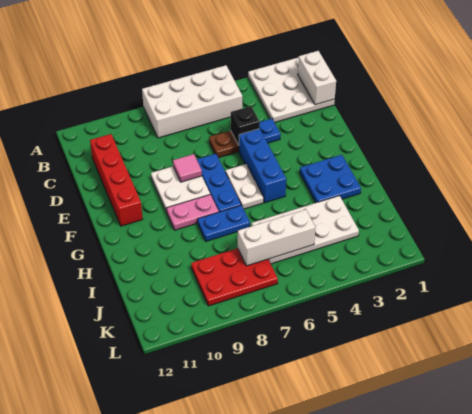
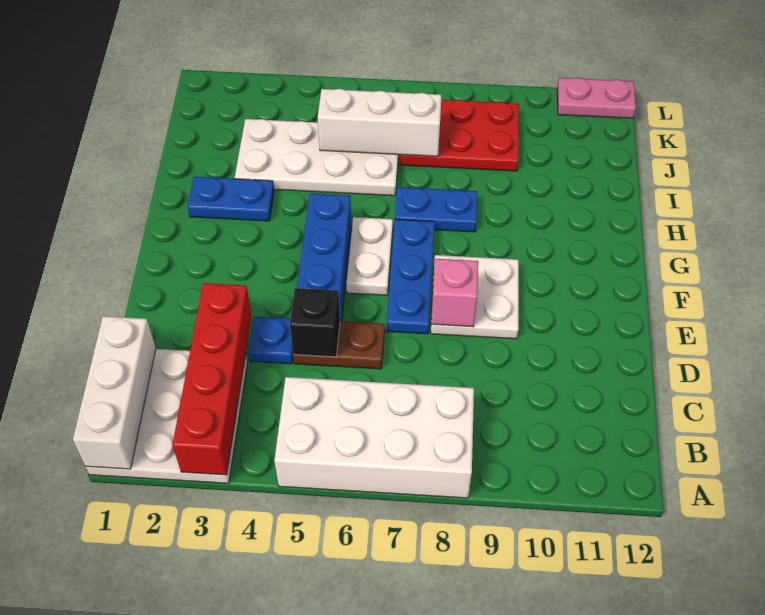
white brick B1:C1 level 2 -> white brick A1:C1 level 2
red brick C11:F11 level 1 -> red brick A3:D3 level 2
pink tile E8 level 2 -> pink brick E8 level 2
blue plate G2:H3 level 1 -> blue plate H2:H3 level 1
pink plate G8:G9 level 1 -> pink plate L11:L12 level 1

